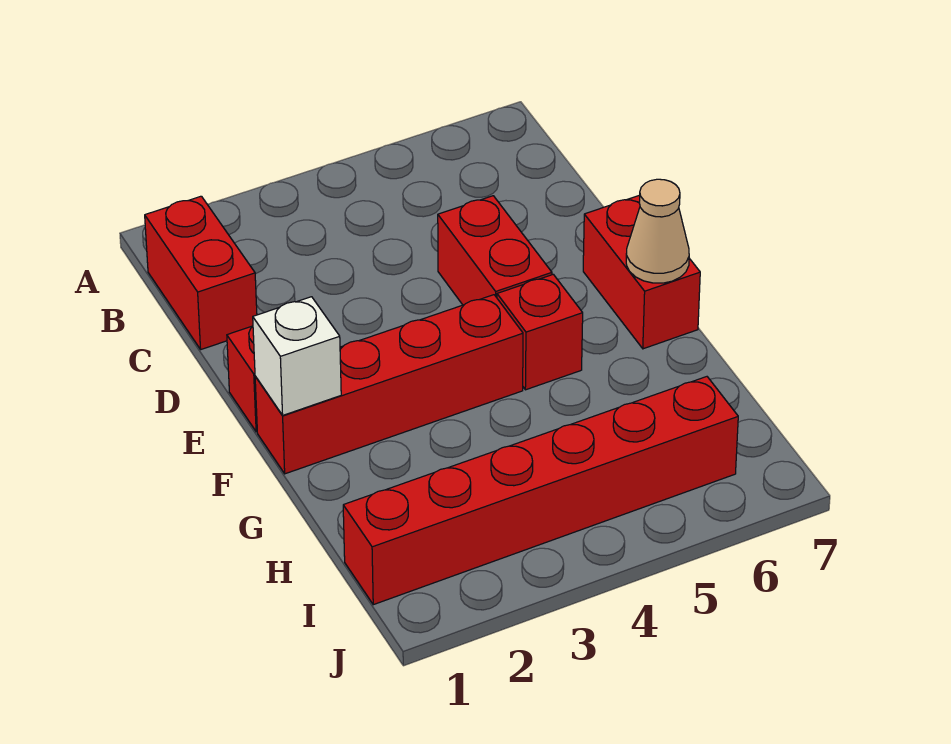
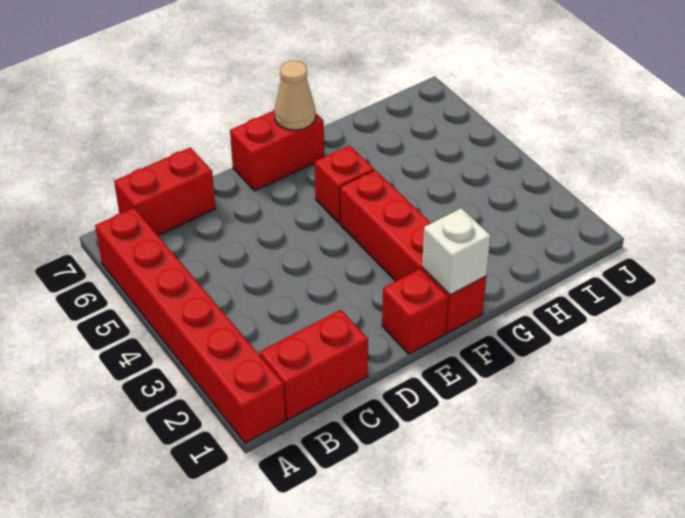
red brick D5:E5 level 1 -> red brick B7:C7 level 1
red brick I1:I6 level 1 -> red brick A1:A6 level 1

